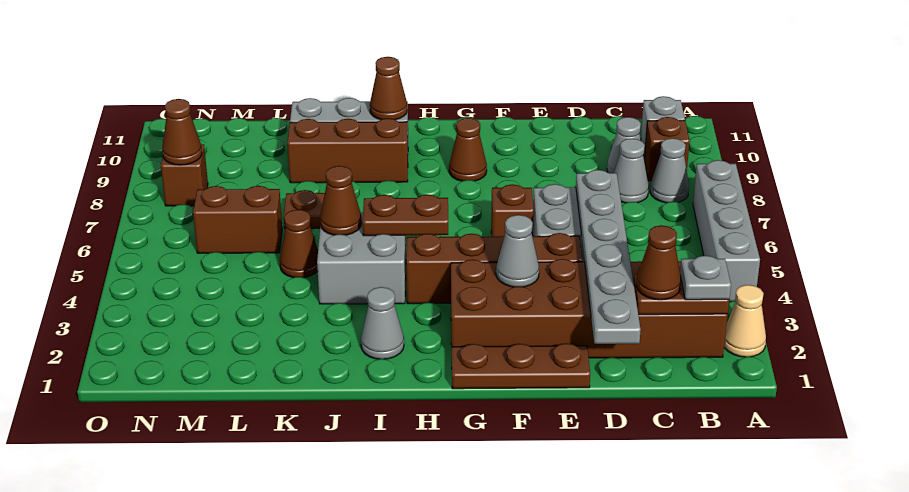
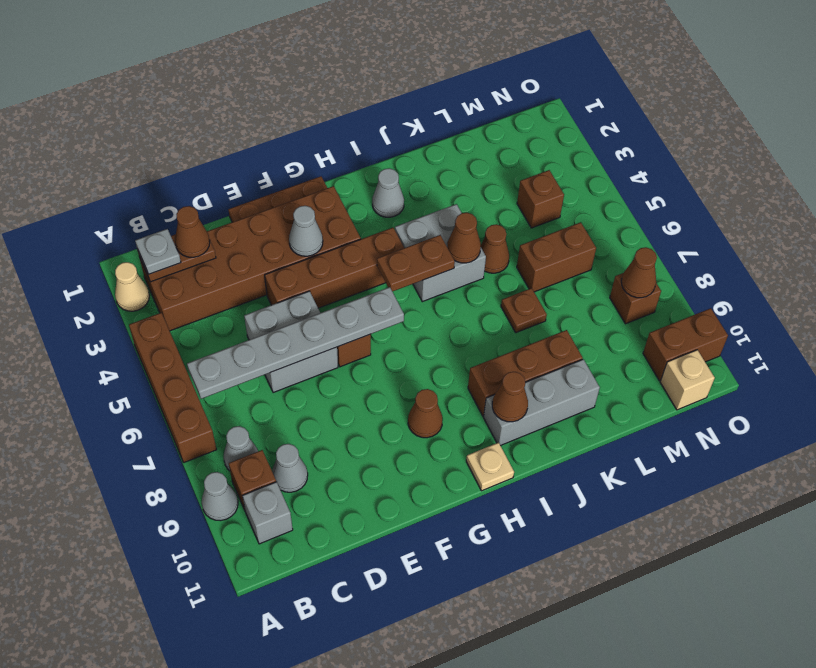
grey brick A4:A7 level 1 -> brown brick A4:A7 level 1
grey cone C8 level 1 -> grey cone A9 level 1
grey plate D1:D6 level 2 -> grey plate B6:G6 level 2
none -> tan plate H11 level 1
none -> brown brick M4 level 1
none -> brown brick N10:O10 level 1
none -> tan brick N11 level 1

